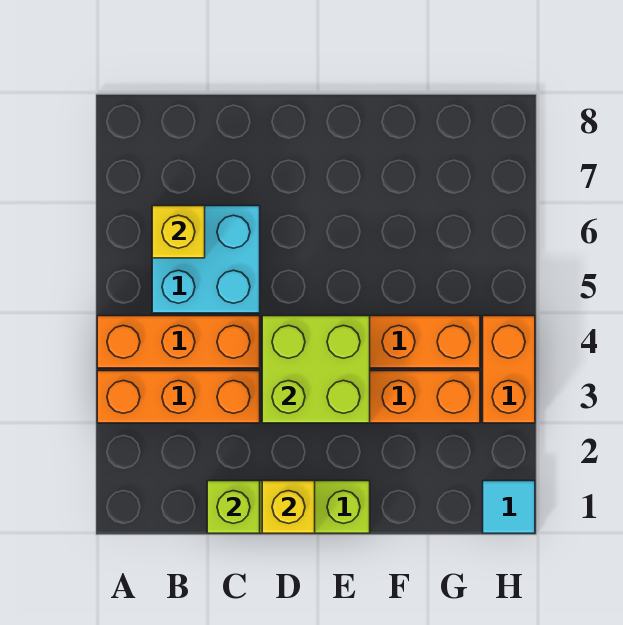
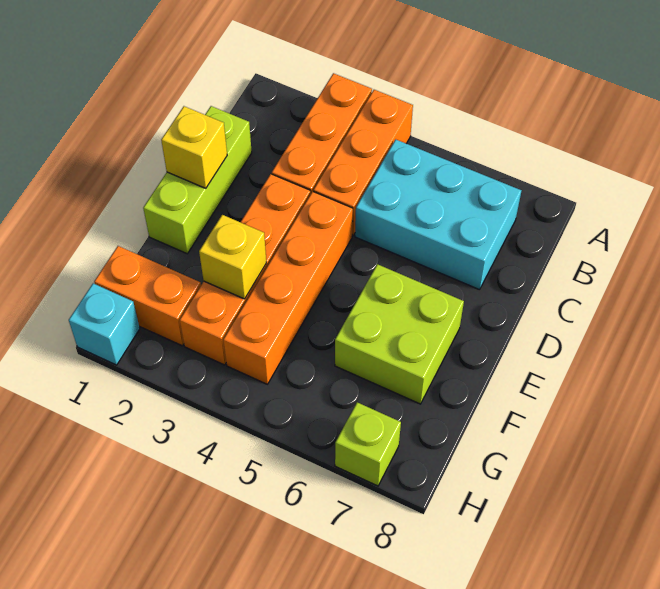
cyan brick B5:C6 level 1 -> cyan brick B5:C7 level 1
yellow brick B6 level 2 -> yellow brick F3 level 2
lime brick C1 level 2 -> lime brick H7 level 1
lime brick D3:E4 level 2 -> lime brick E6:F7 level 1
cyan tile H1 level 1 -> cyan brick H1 level 1
orange brick H3:H4 level 1 -> orange brick G1:G2 level 1

